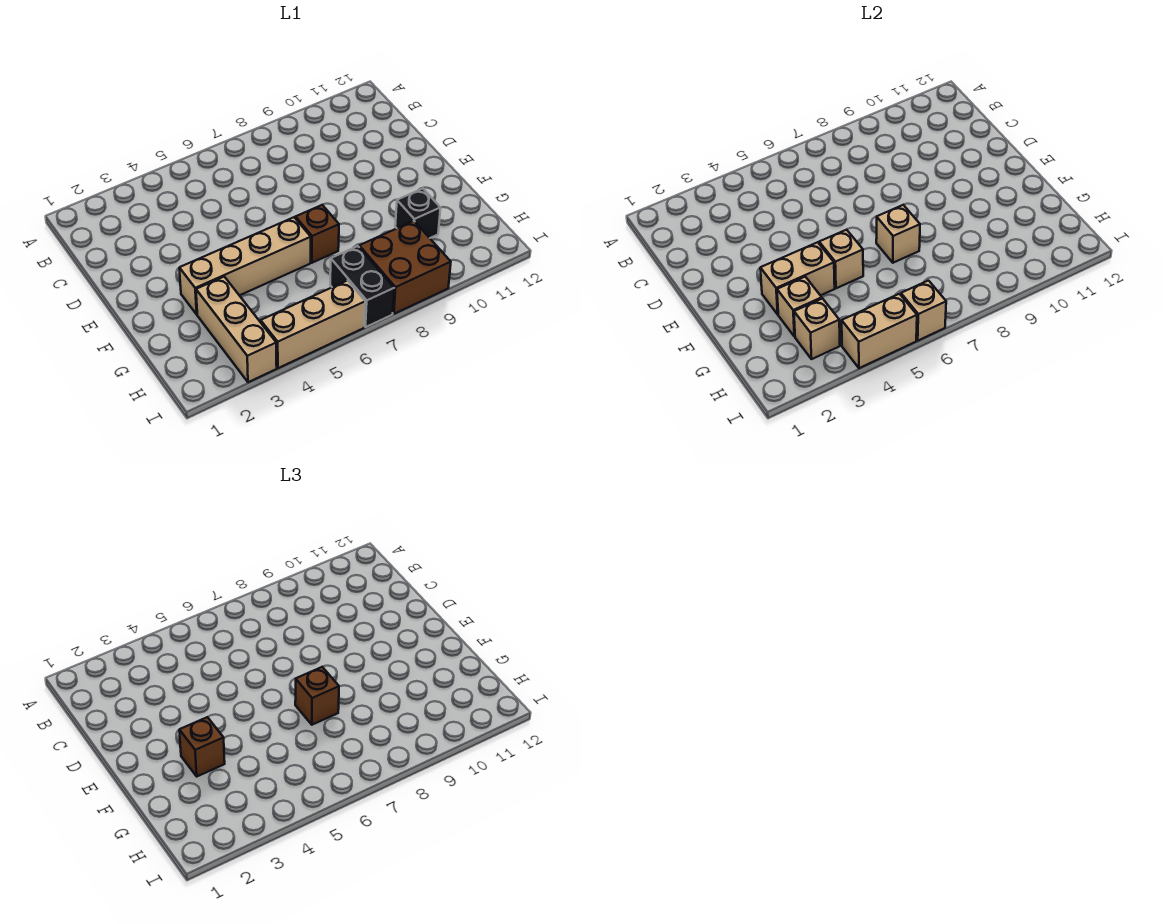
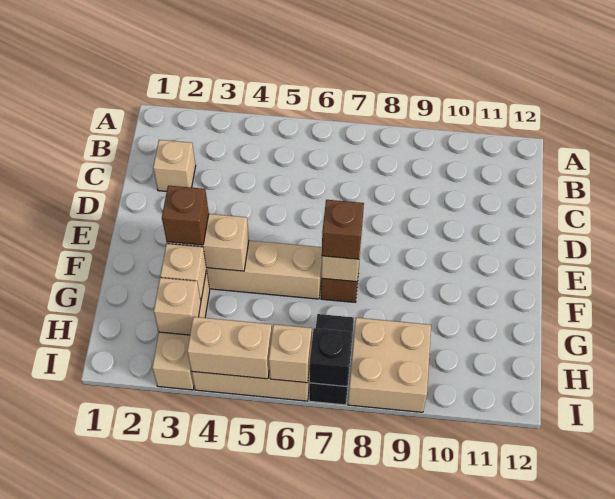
tan brick F5 level 2 -> tan brick C2 level 1
black brick G10 level 1 -> black brick I7 level 2
brown brick H8:I9 level 1 -> tan brick H8:I9 level 1

